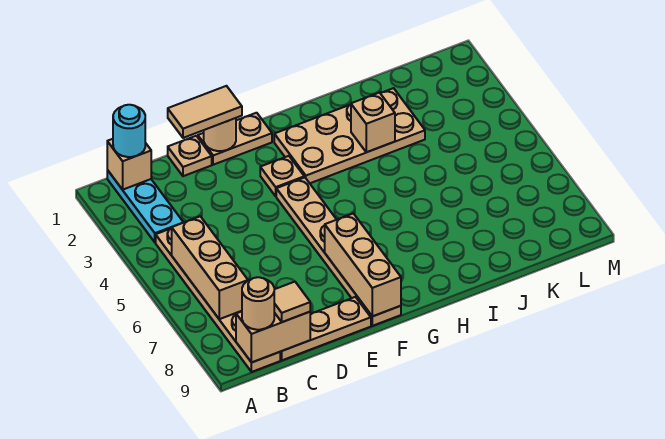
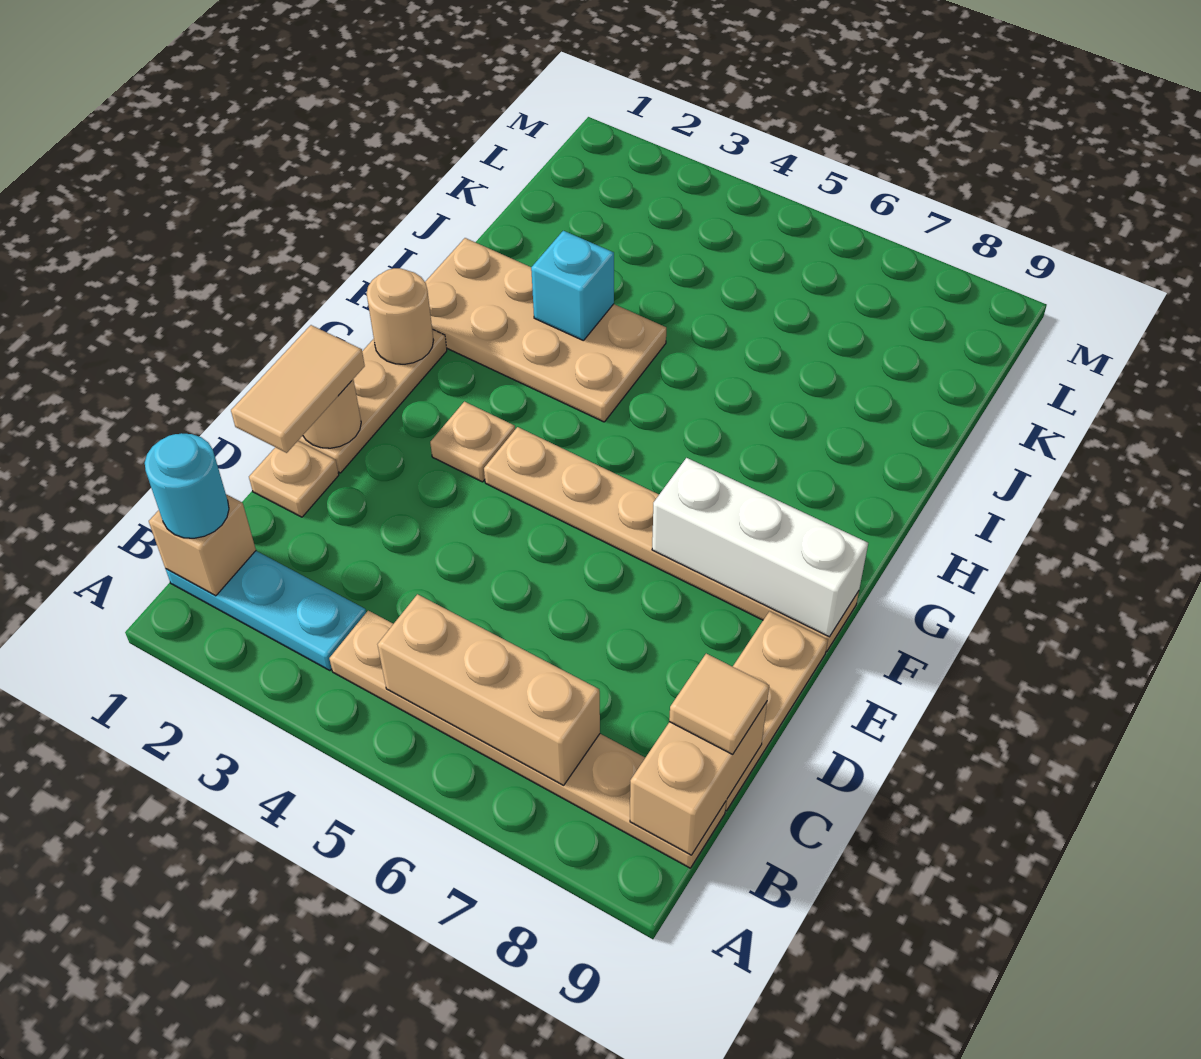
tan round brick B9 level 3 -> tan round brick G1 level 2
tan plate E1:F1 level 1 -> tan plate E1:G1 level 1
tan brick F7:F9 level 2 -> white brick F7:F9 level 2
tan plate G2:J3 level 1 -> tan plate H1:I4 level 1
tan brick I3 level 2 -> cyan brick I3 level 2

